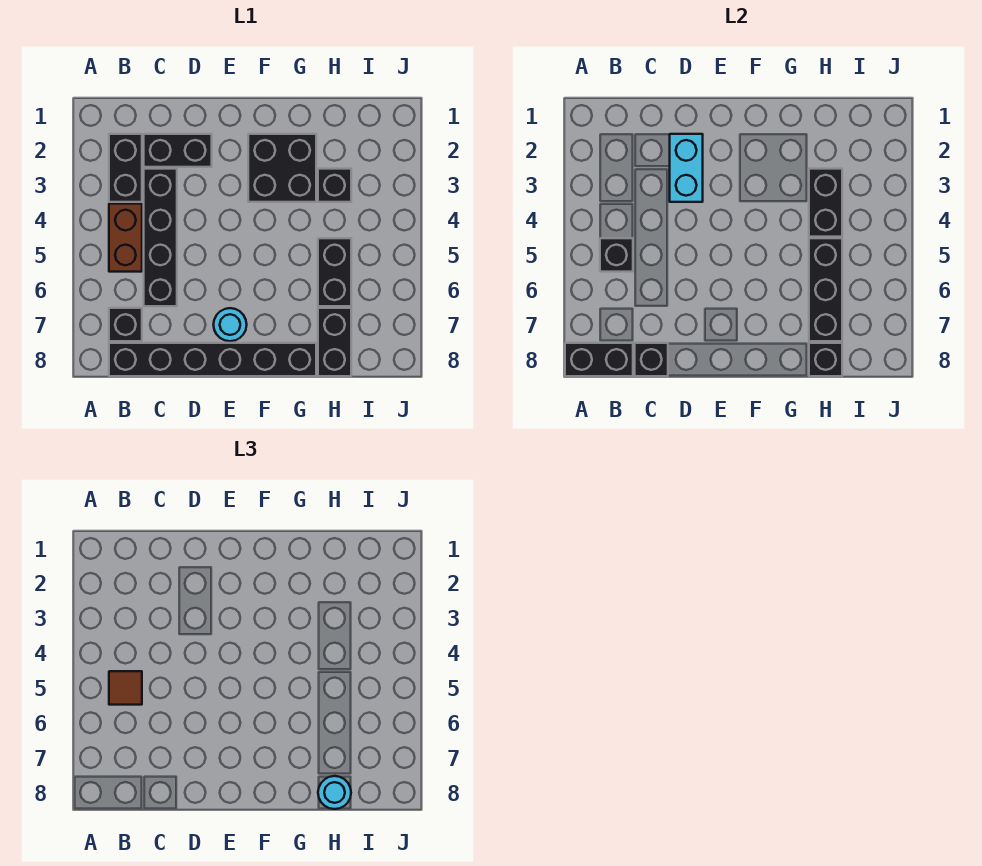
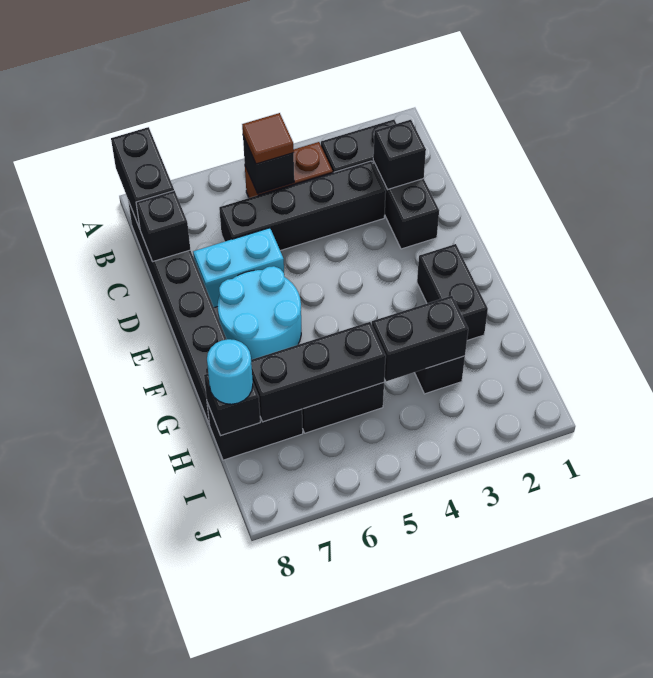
black brick B7 level 1 -> black brick C2 level 2
cyan brick D2:D3 level 2 -> cyan brick D6:D7 level 1
cyan round brick E7 level 1 -> cyan round brick E6:F7 level 1
black brick F2:G3 level 1 -> black brick F2:G2 level 1

